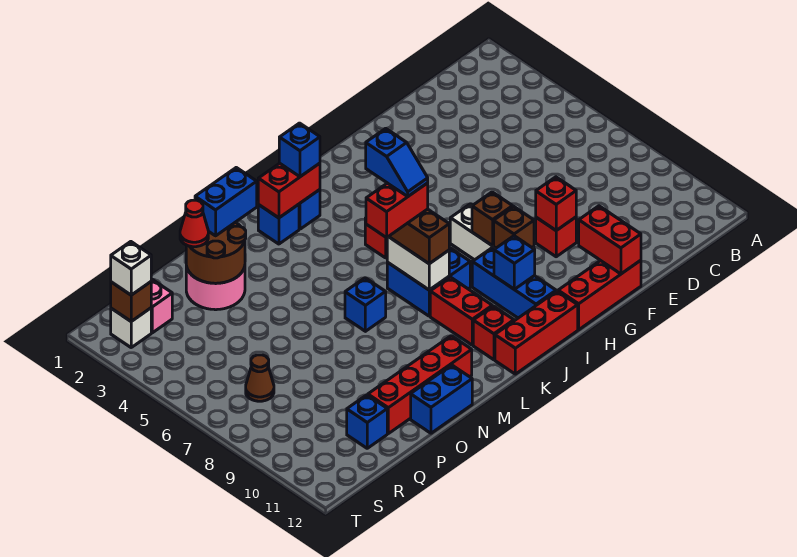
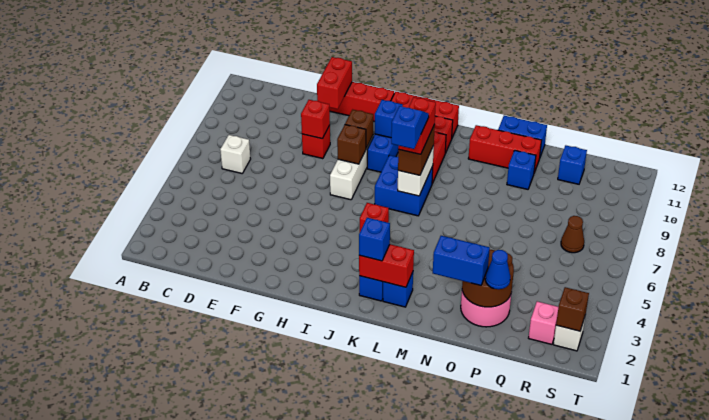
red brick K7:L7 level 4 -> red brick K7:K8 level 4
blue brick M7 level 1 -> blue brick O10 level 1
red brick M11:P11 level 1 -> red brick M11:O11 level 1
red cone P2 level 3 -> blue cone P2 level 3
white brick S2 level 3 -> white brick C7 level 1

